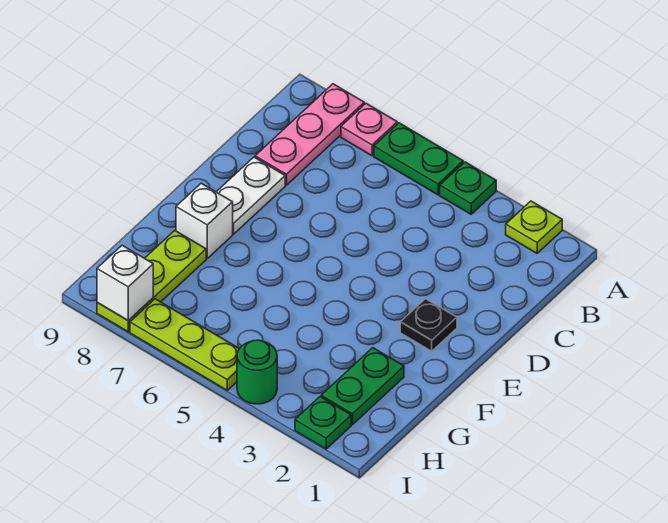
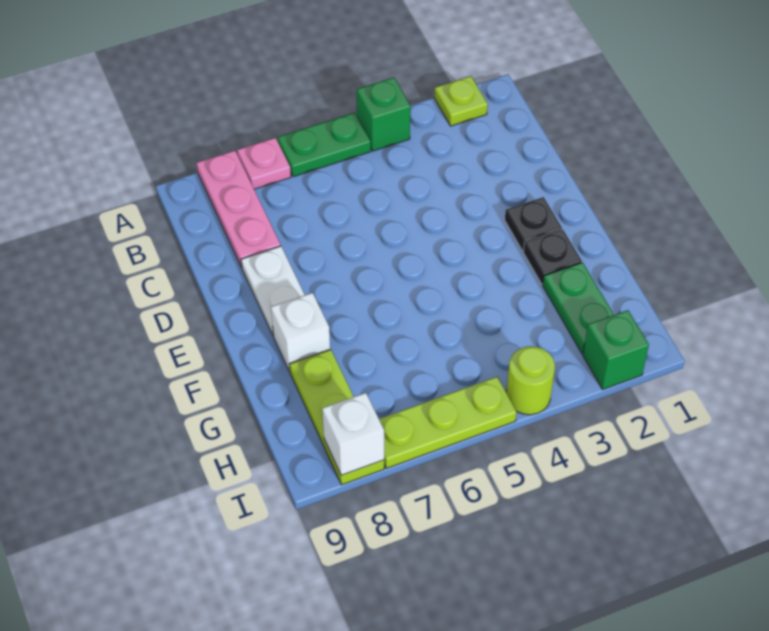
green plate A4 level 1 -> green brick A4 level 1
none -> black plate F2 level 1
green plate I2 level 1 -> green brick I2 level 1
green round brick I4 level 1 -> lime round brick I4 level 1

